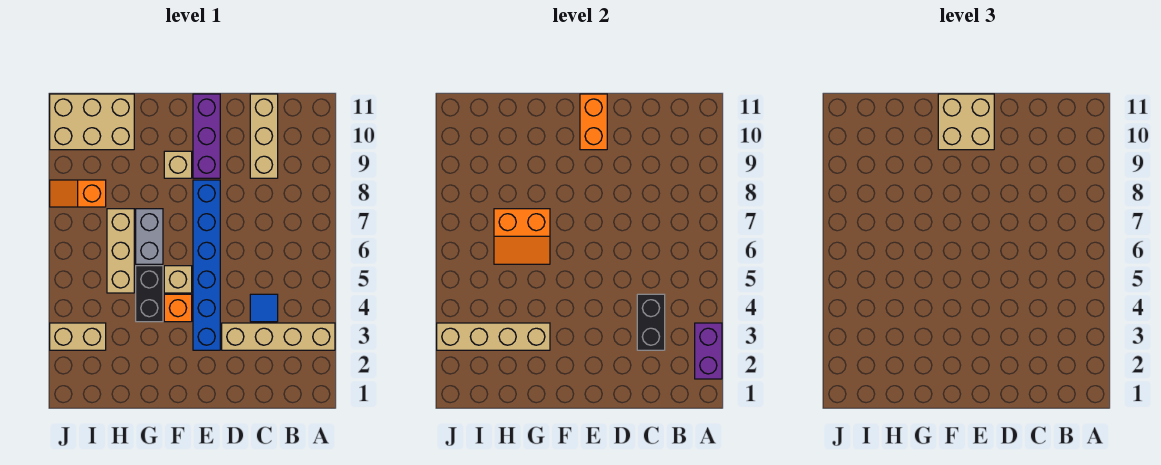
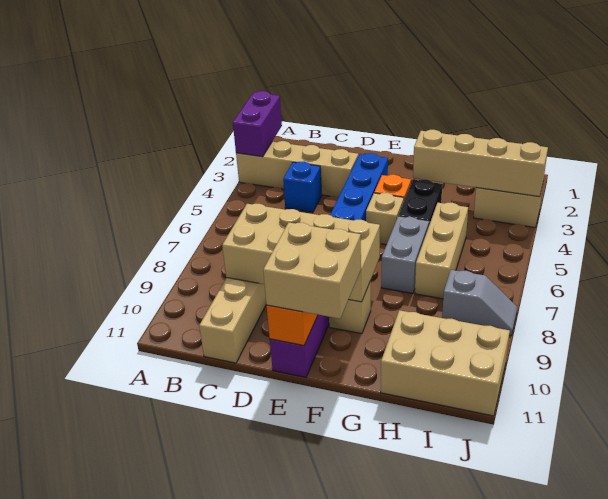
black brick C3:C4 level 2 -> none
blue tile C4 level 1 -> blue brick C4 level 1
none -> tan brick C8:F9 level 2
orange slope G6:H7 level 2 top 7 -> none
orange slope I8:J8 level 1 top I -> grey slope I8:J8 level 1 top I

